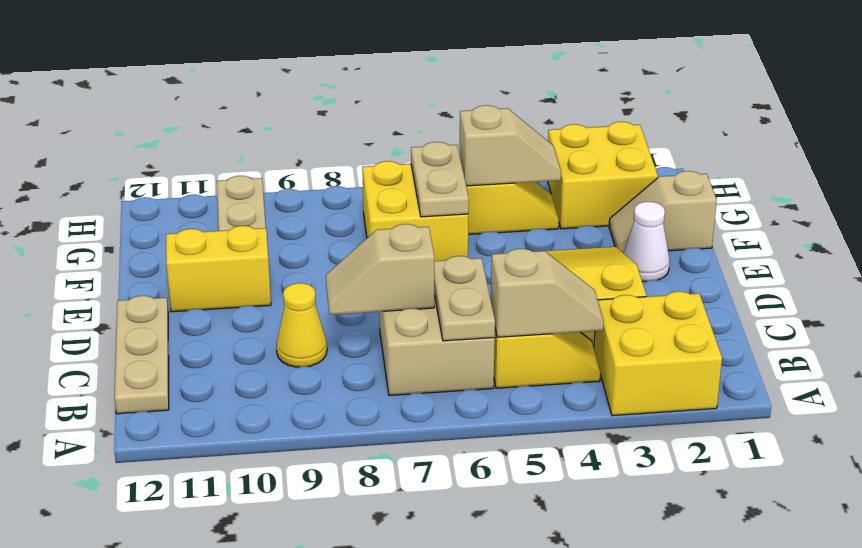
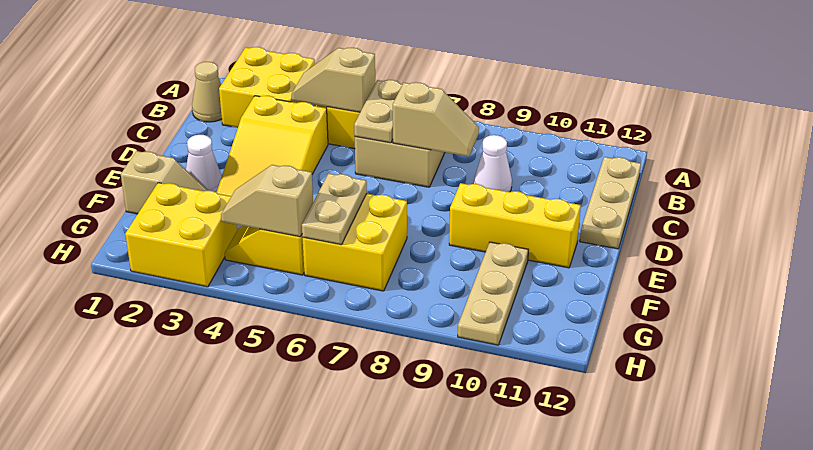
none -> tan cone B1 level 1
yellow cone C9 level 1 -> white cone C9 level 1
yellow brick E10:E11 level 1 -> yellow brick E9:E11 level 1

